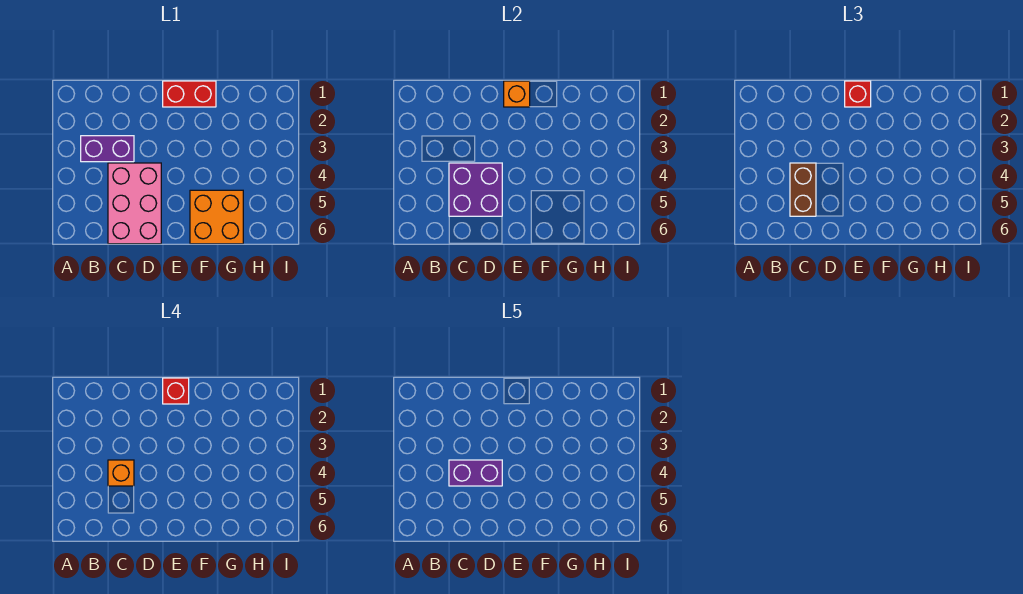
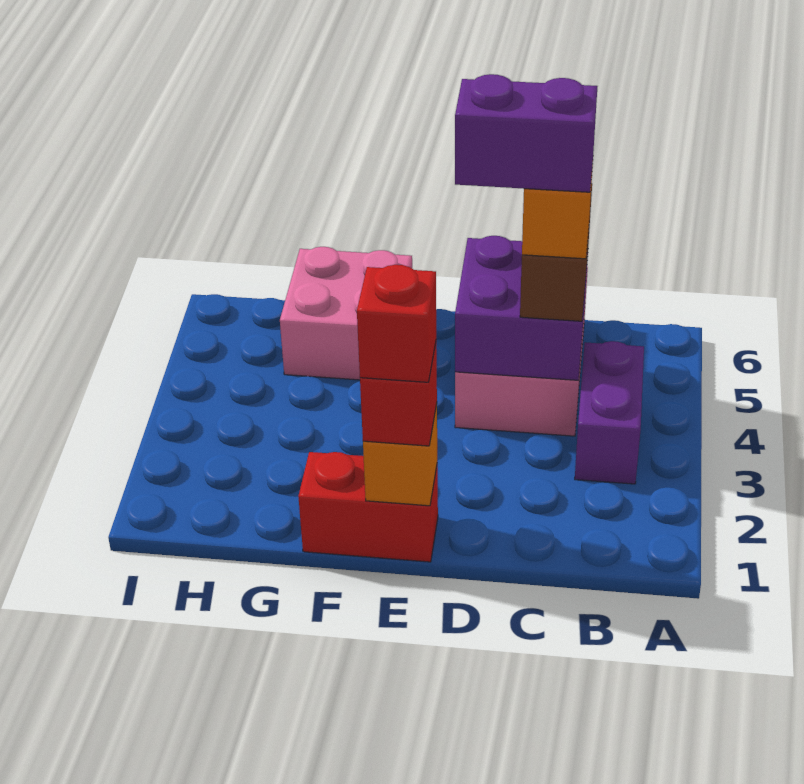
purple brick B3:C3 level 1 -> purple brick B3:B4 level 1
orange brick F5:G6 level 1 -> pink brick F5:G6 level 1

